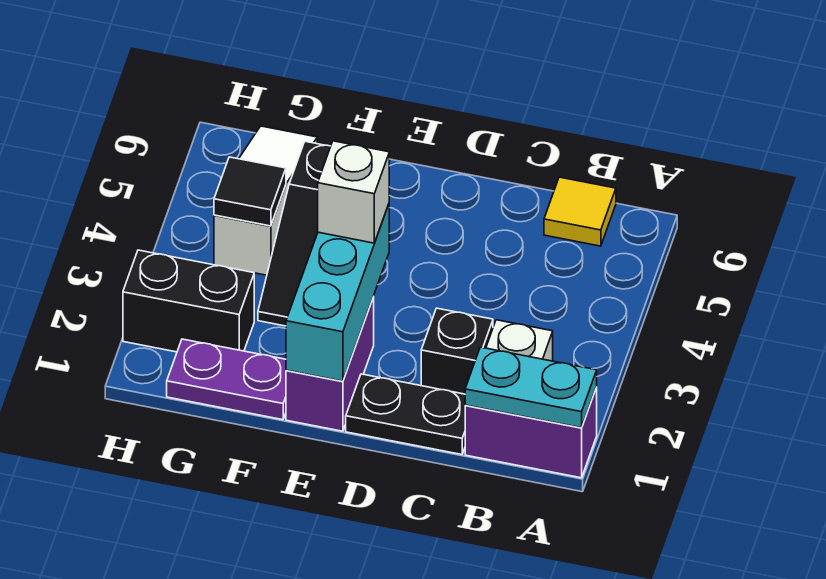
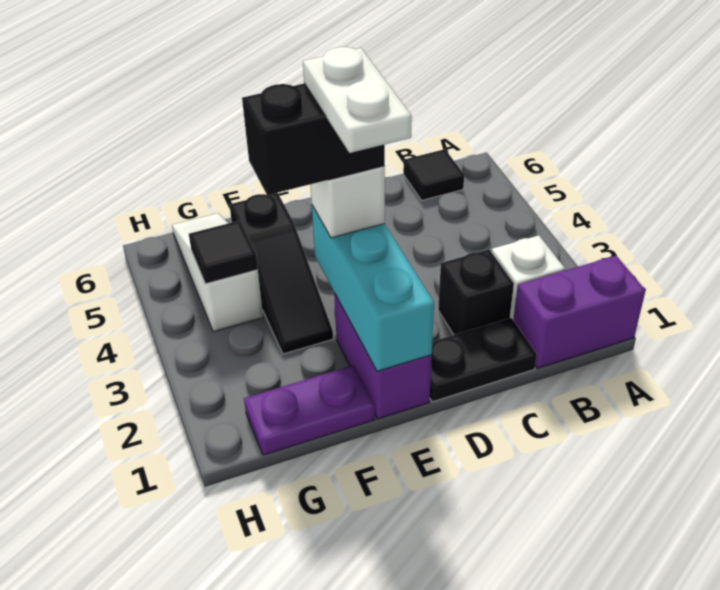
cyan plate A1:B1 level 2 -> none
yellow tile B6 level 1 -> black tile B6 level 1
none -> white plate E2:E3 level 5
black brick G2:H2 level 1 -> black brick E3:F3 level 4

